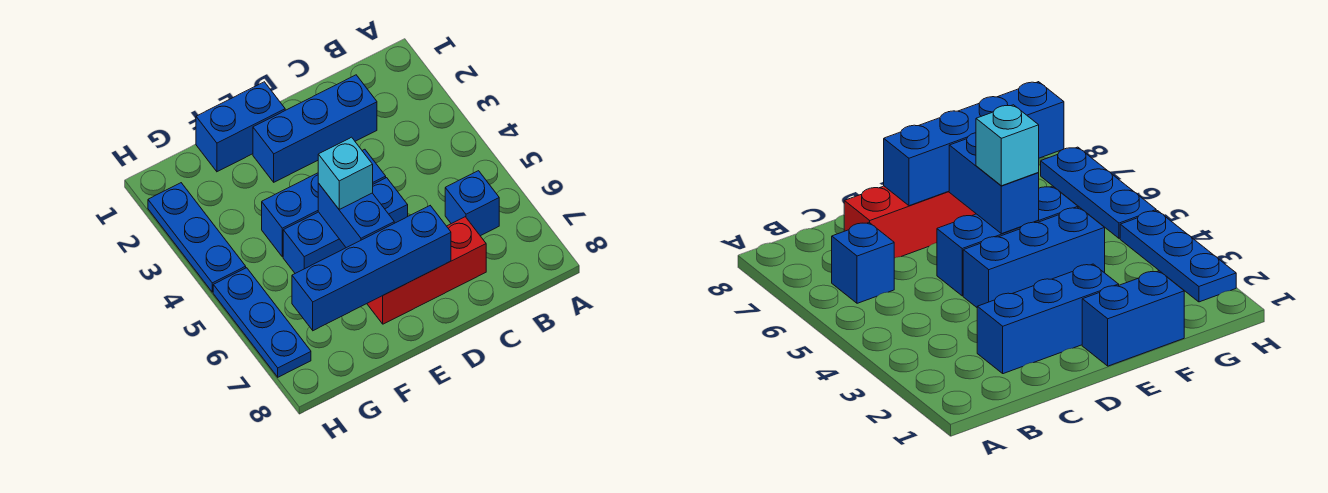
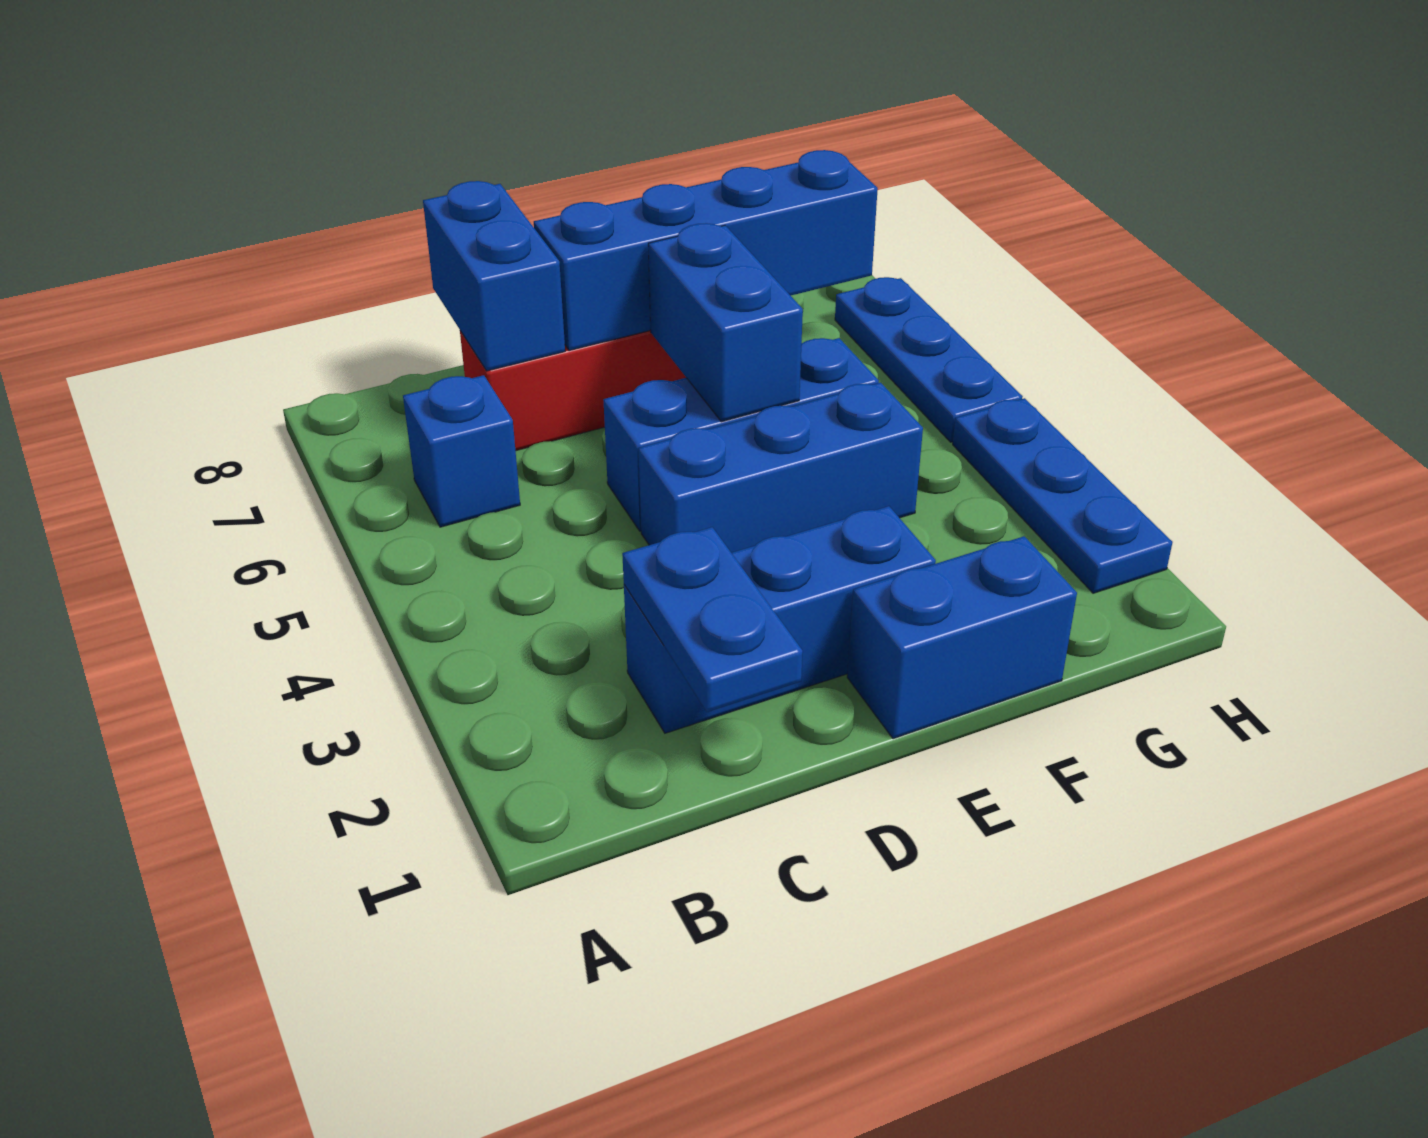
none -> blue plate C1:C2 level 2
none -> blue brick C7:C8 level 2
cyan brick E5 level 3 -> none

